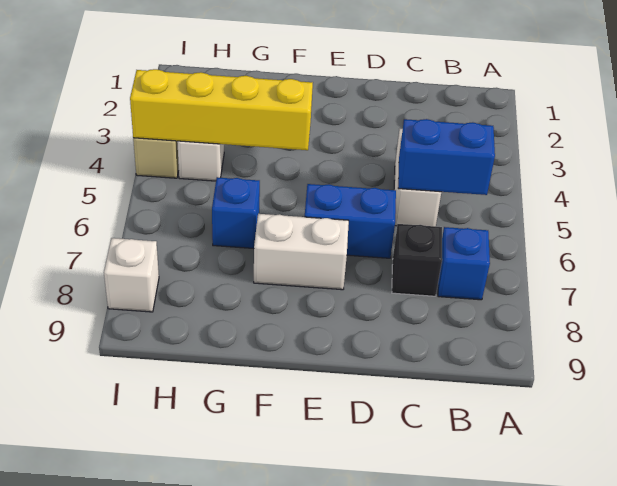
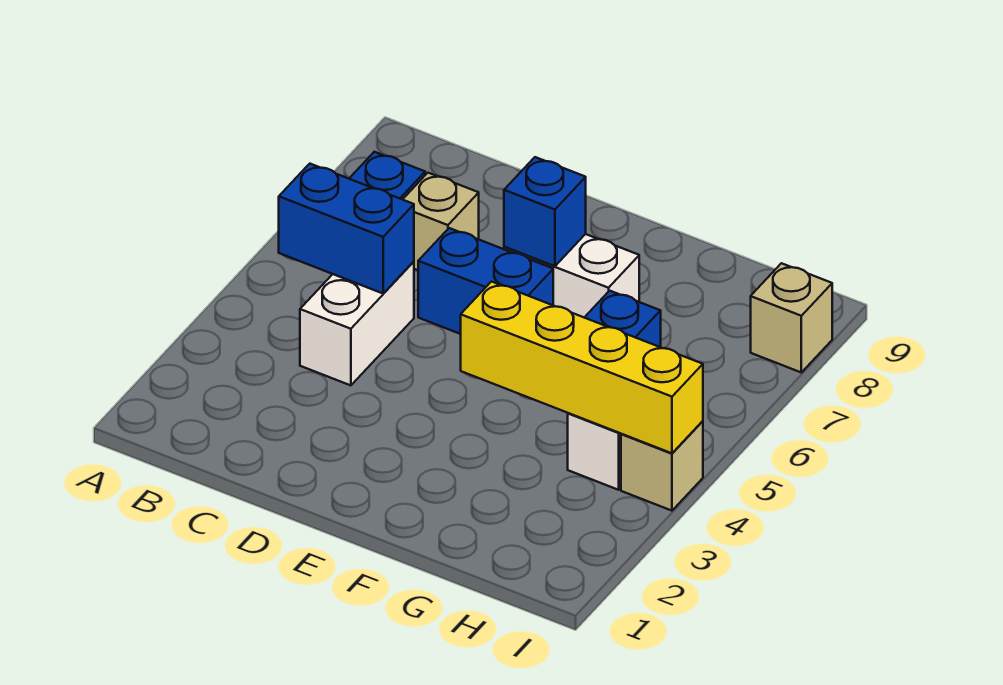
black brick C7 level 1 -> tan brick C7 level 1
none -> blue brick E7 level 2
white brick I8 level 1 -> tan brick I8 level 1

